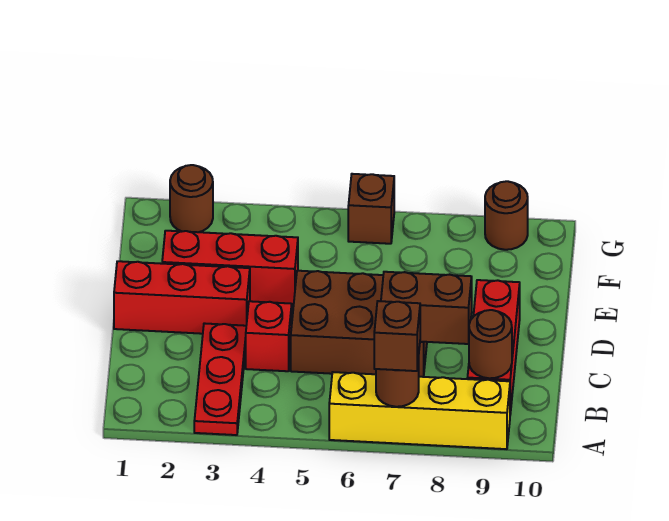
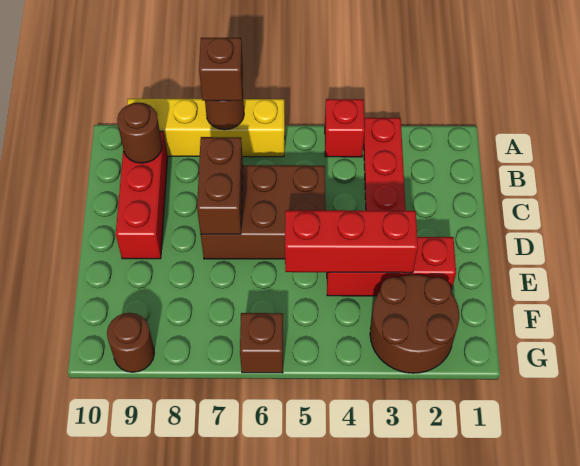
red brick C4 level 1 -> red brick A4 level 1
brown brick C7:C8 level 2 -> brown brick C7:D7 level 2
red brick D1:D3 level 1 -> red brick E3:E5 level 2
brown round brick G2 level 1 -> brown round brick F2:G3 level 1

